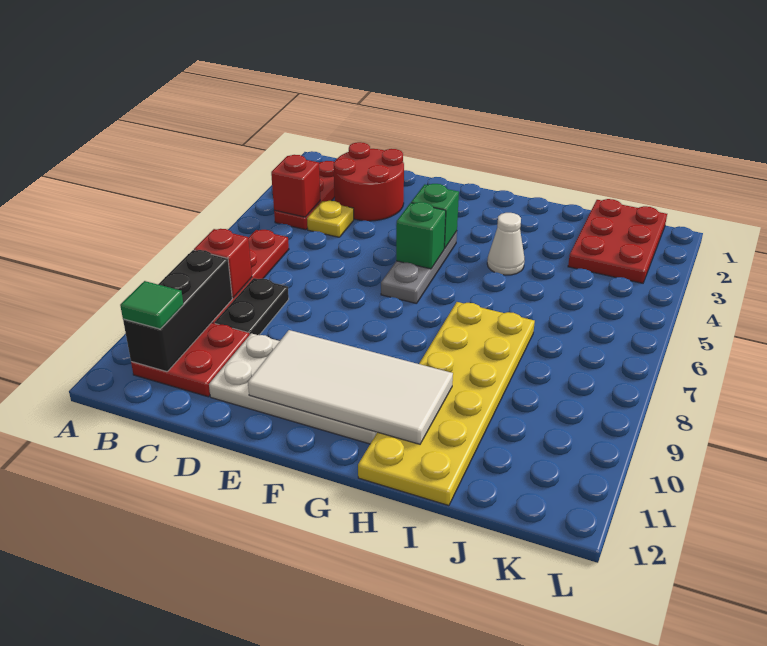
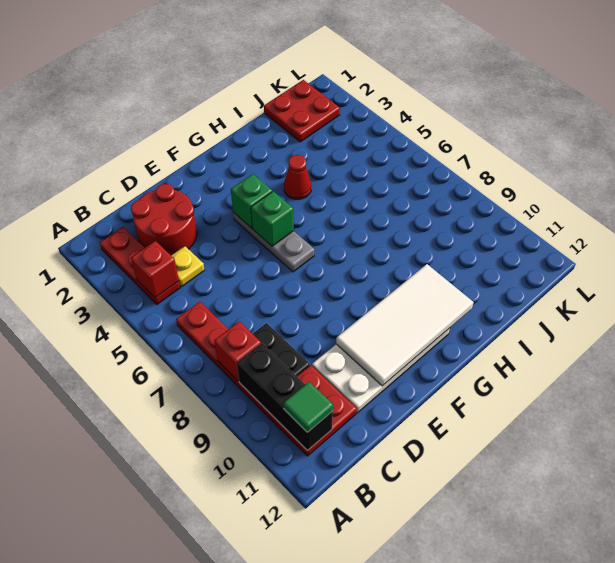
white cone H4 level 1 -> red cone H4 level 1
yellow plate H7:I12 level 1 -> none
red plate J1:K3 level 1 -> red plate J1:K2 level 1

